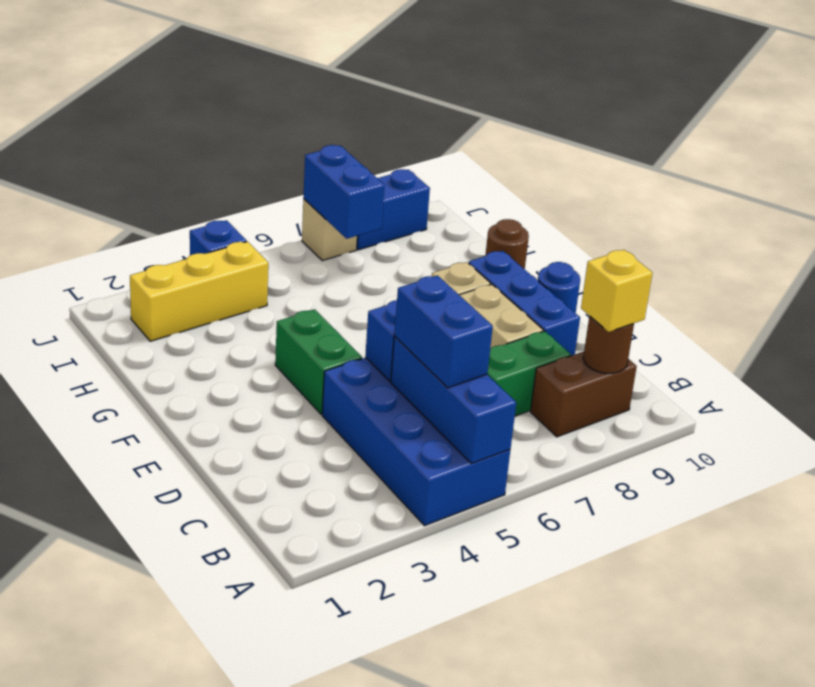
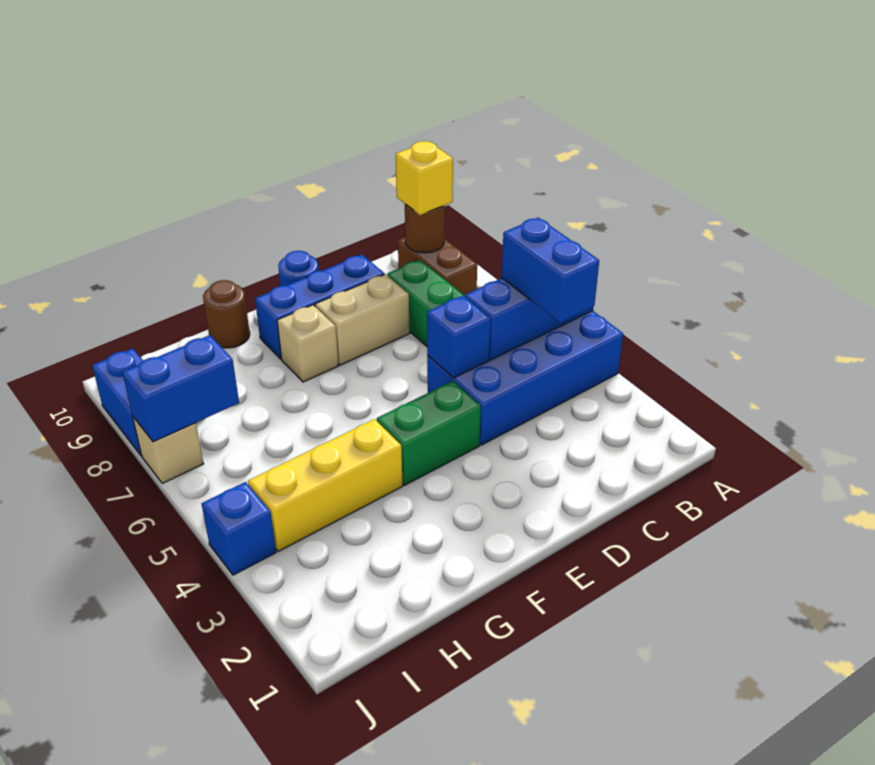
blue brick B5:C5 level 3 -> blue brick B4:B5 level 3
yellow brick I2:I4 level 1 -> yellow brick G4:I4 level 1

